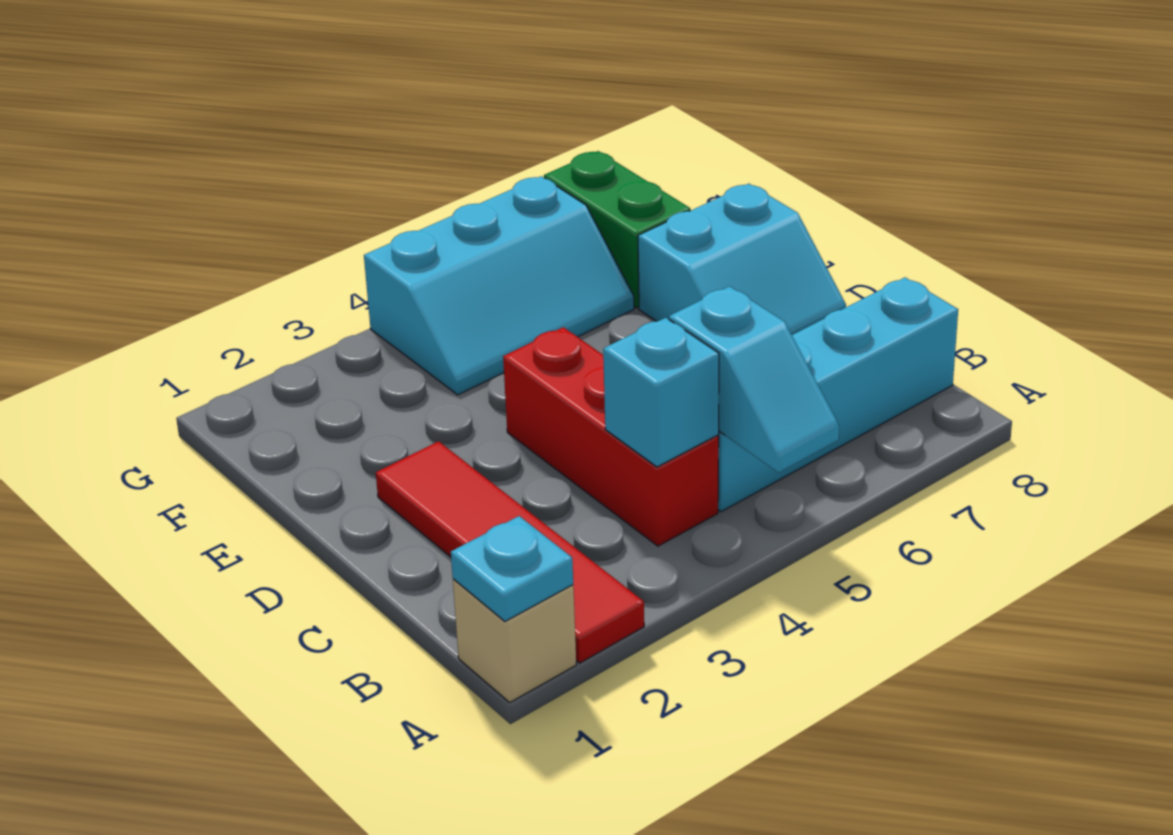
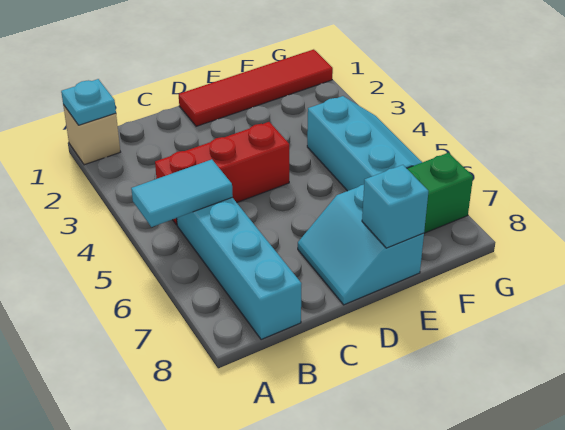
red tile A2:D2 level 1 -> red tile D1:G1 level 1
cyan slope A5:B5 level 2 top B -> cyan tile A5:B5 level 2
cyan brick B4 level 2 -> cyan brick E8 level 2
cyan slope F4:G6 level 1 top G -> cyan slope F4:G6 level 1 top F

